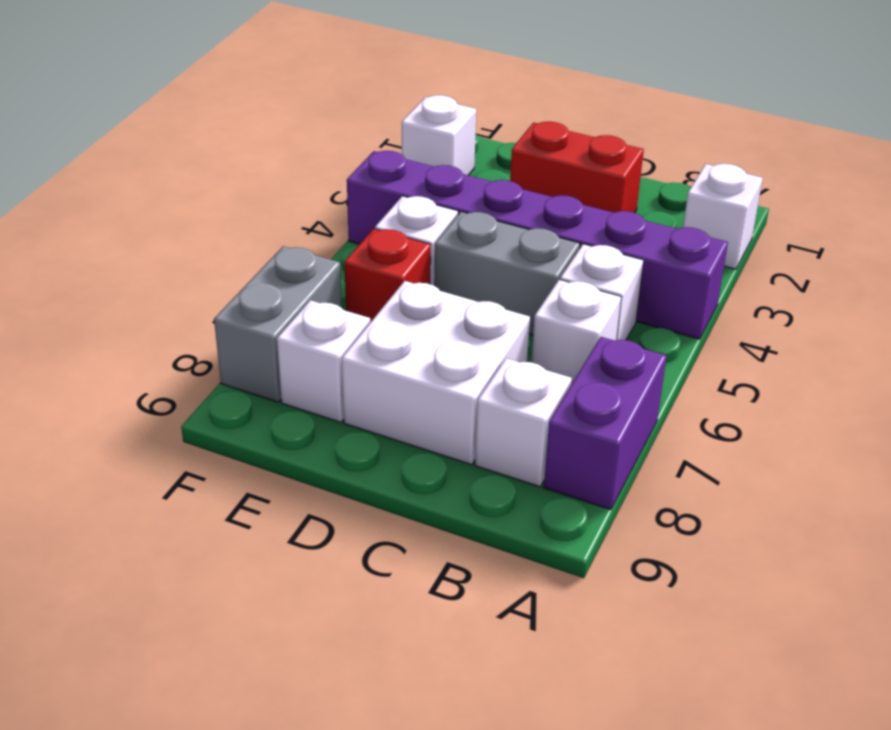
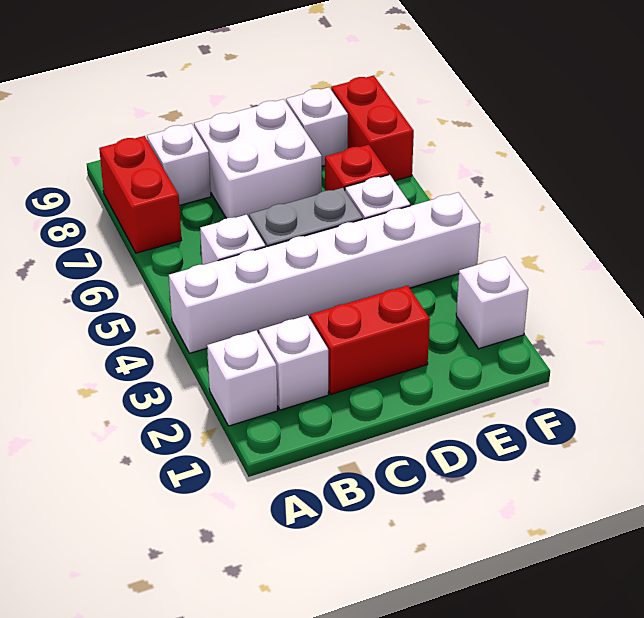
purple brick A4:F4 level 1 -> white brick A4:F4 level 1
purple brick A7:A8 level 1 -> red brick A7:A8 level 1
white brick B6 level 1 -> white brick B2 level 1
grey brick F7:F8 level 1 -> red brick F7:F8 level 1

